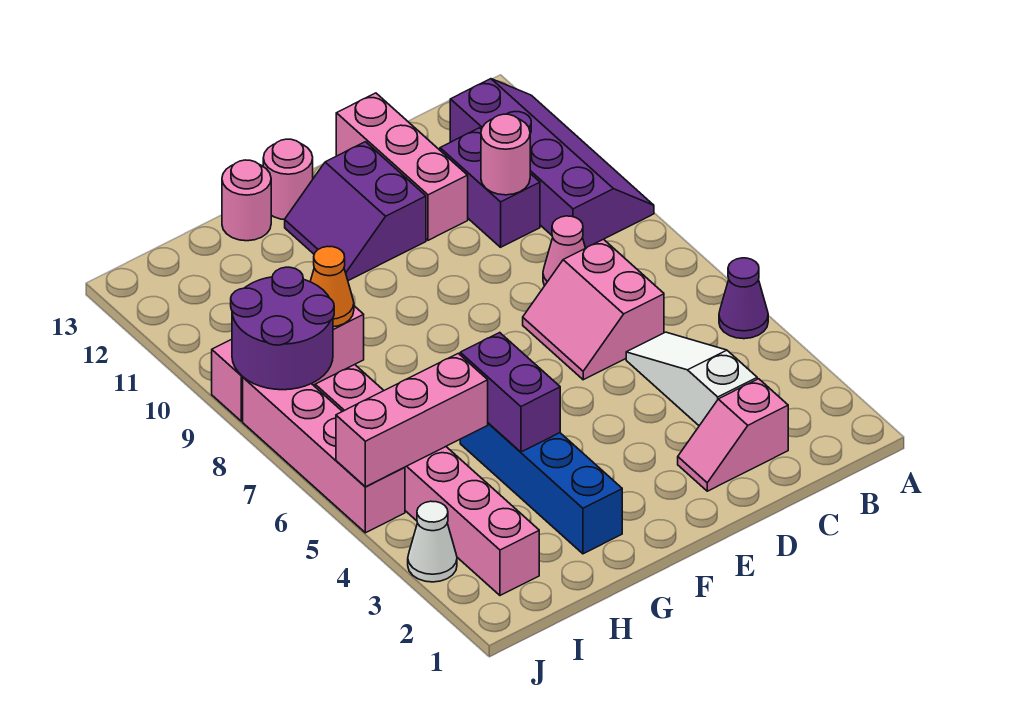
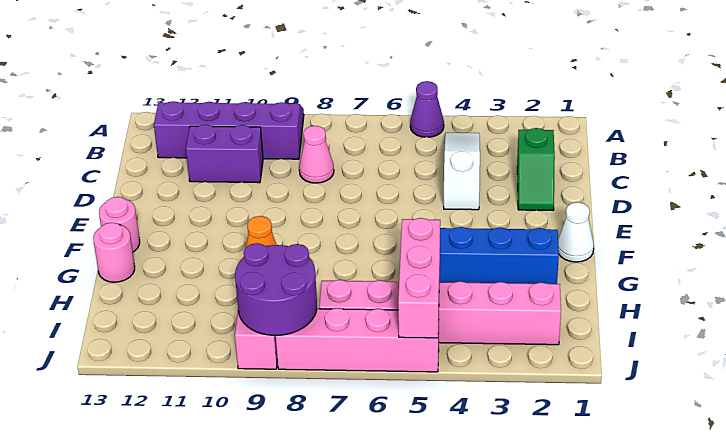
pink slope C2:D2 level 1 top C -> green slope C2:D2 level 1 top C
white slope C3:C5 level 1 top 3 -> white slope B4:D4 level 1 top D
pink slope C6:D7 level 1 top C -> none
pink round brick C10 level 2 -> none
pink brick D11:D13 level 1 -> none
purple slope E11:F12 level 1 top E -> none
purple brick G4:G5 level 2 -> none
white cone J3 level 1 -> white cone F1 level 1

